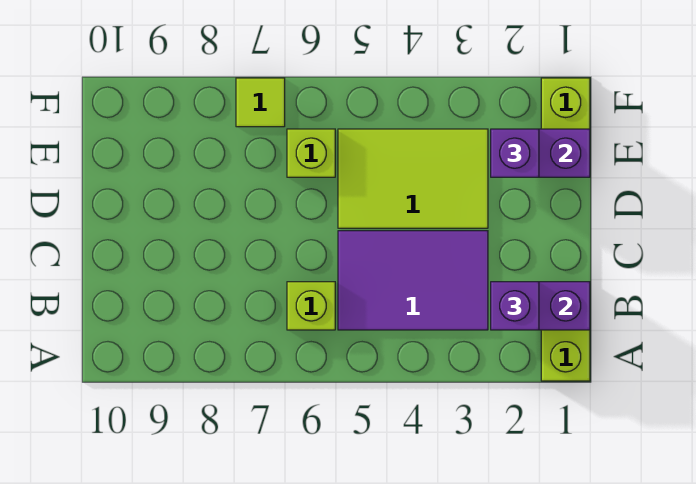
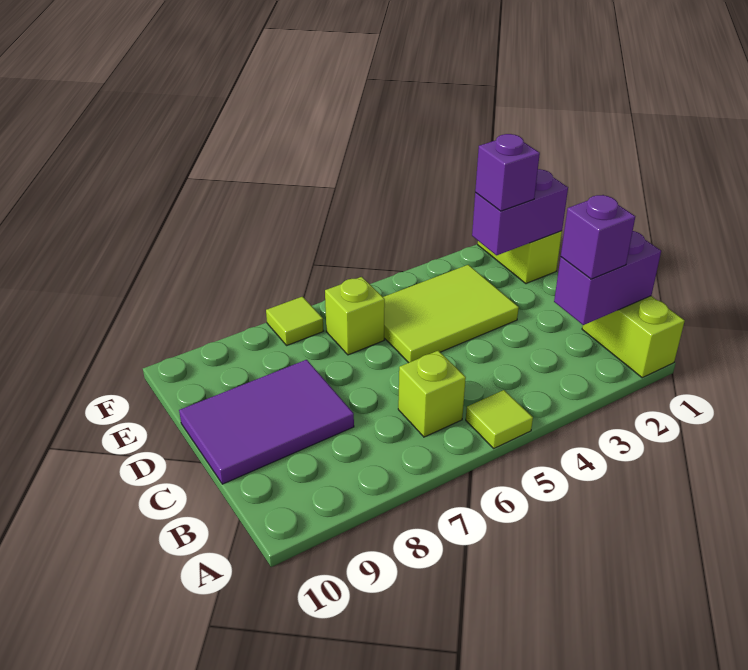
none -> lime tile A5 level 1
purple tile B3:C5 level 1 -> purple tile C8:D10 level 1

